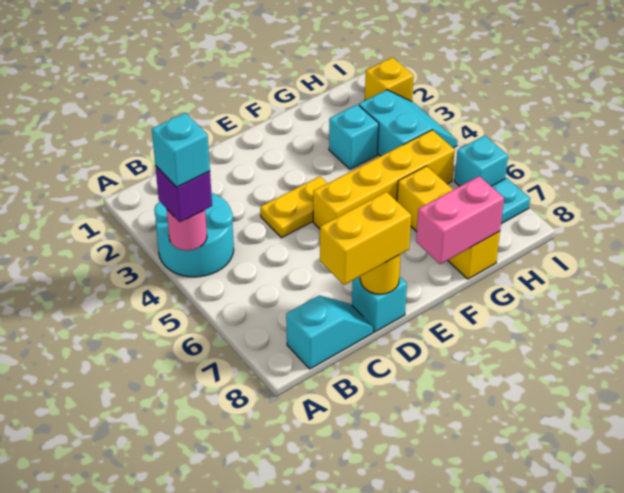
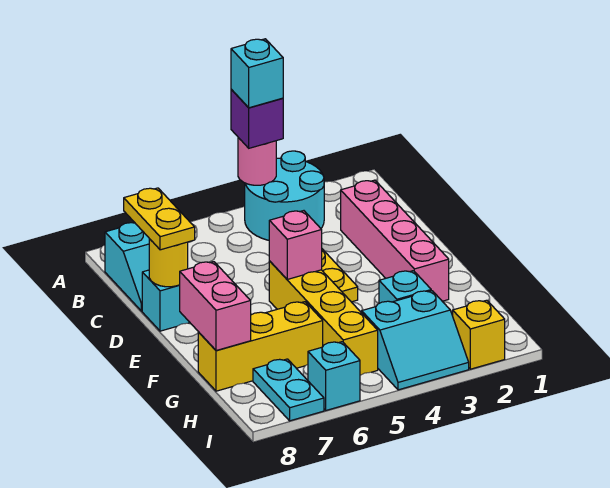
none -> pink brick C2:F2 level 1
yellow brick C8:D8 level 3 -> yellow plate C8:D8 level 3
none -> pink brick E5 level 2

